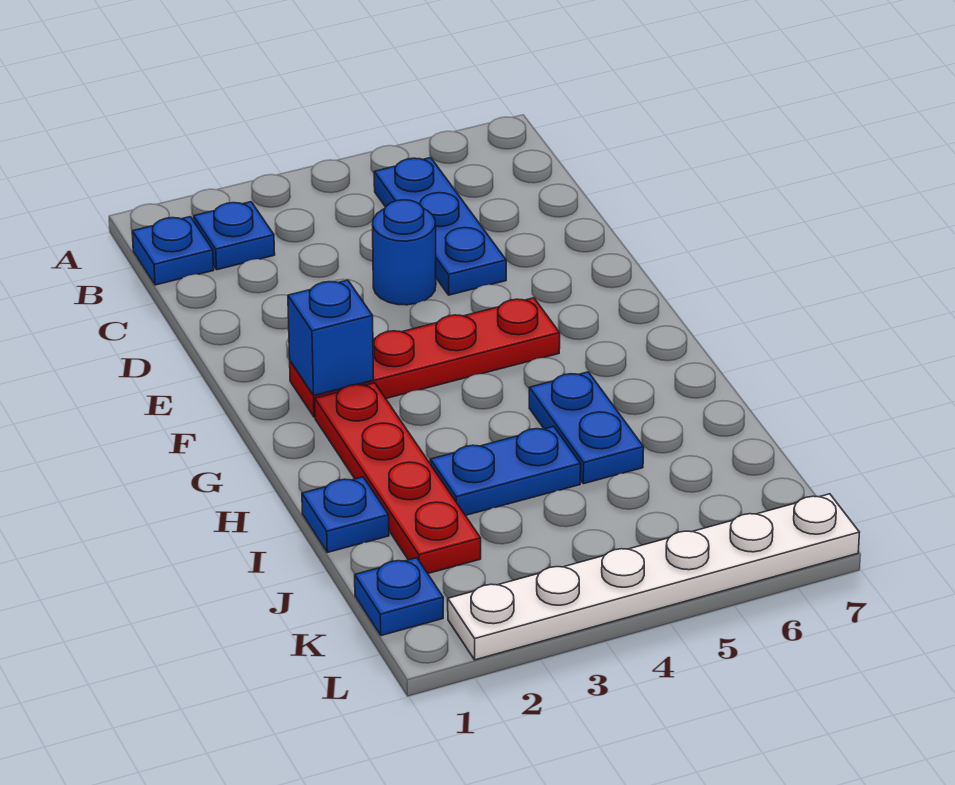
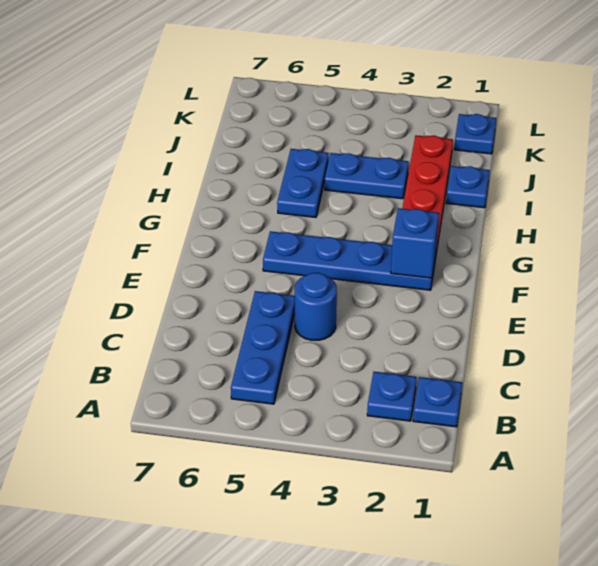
red plate F2:F5 level 1 -> blue plate F2:F5 level 1
white plate L2:L7 level 1 -> none

